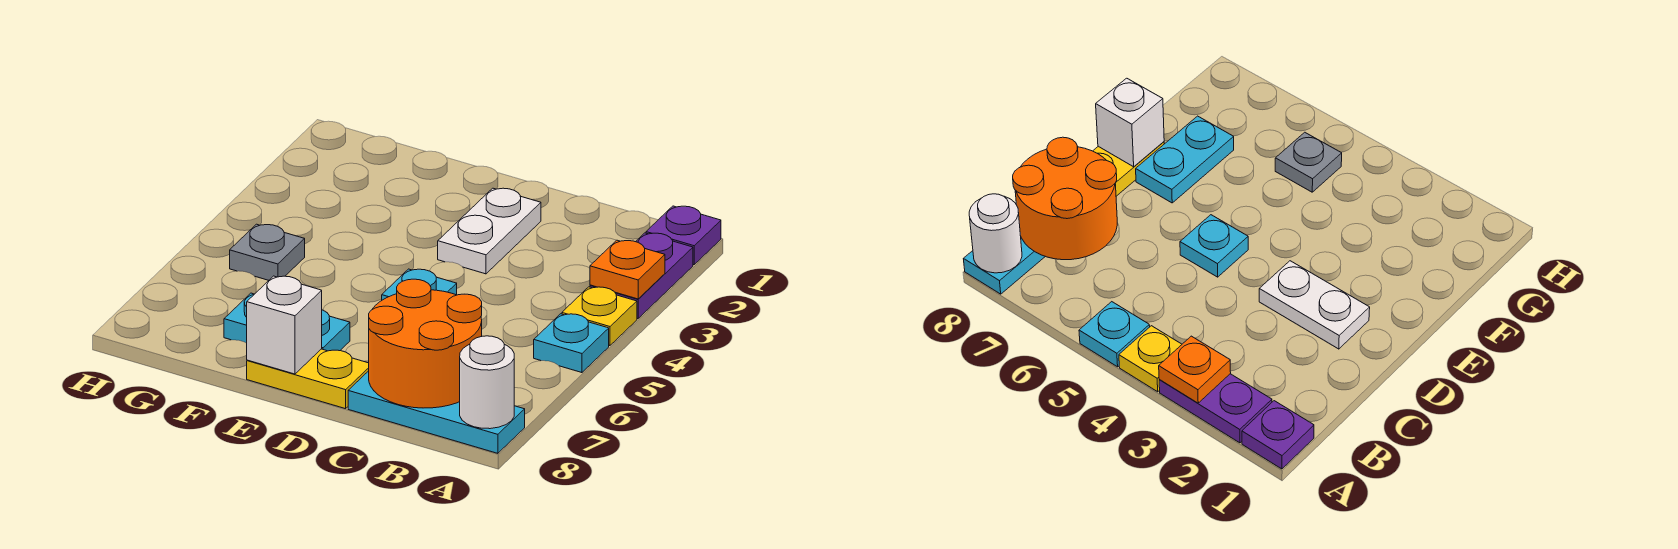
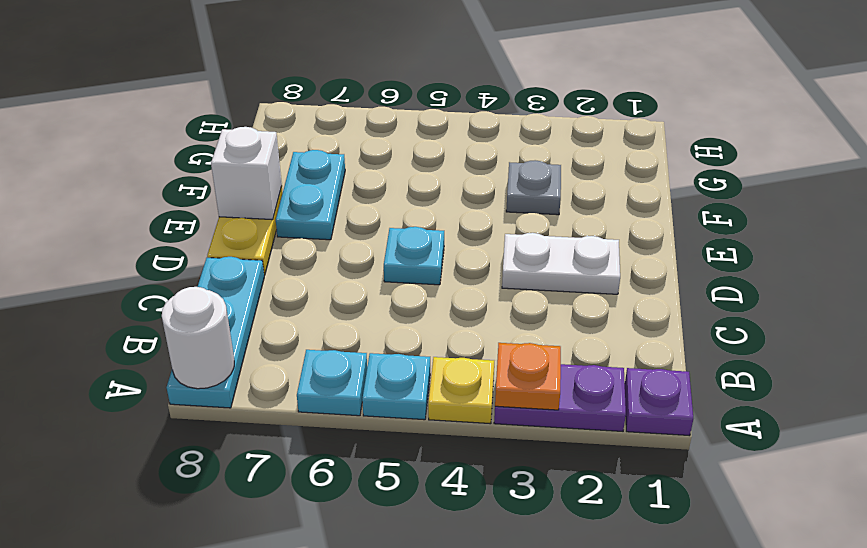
none -> cyan plate A6 level 1
orange round brick B7:C8 level 2 -> none
grey plate G5 level 1 -> grey plate F3 level 1

